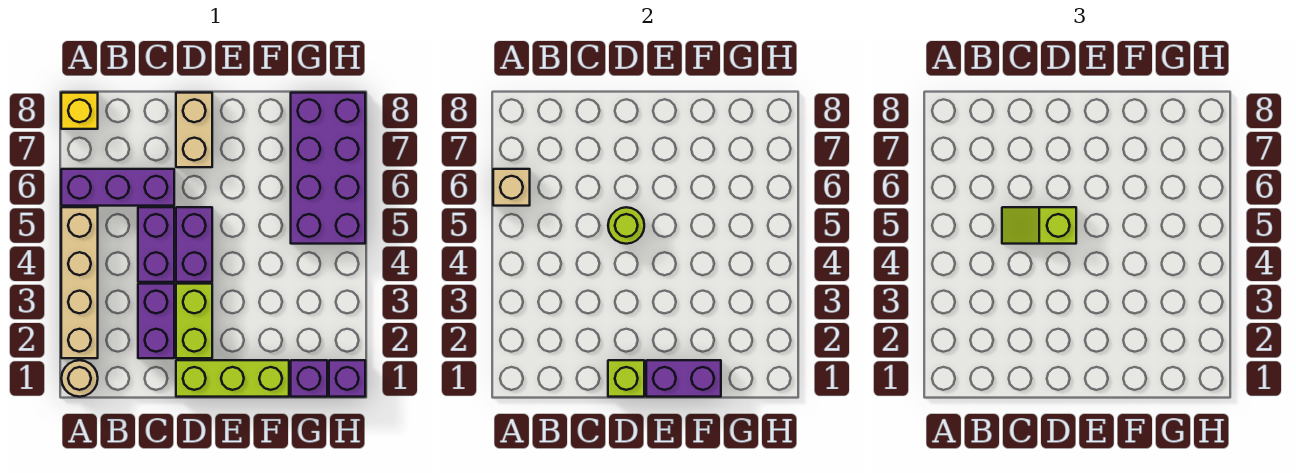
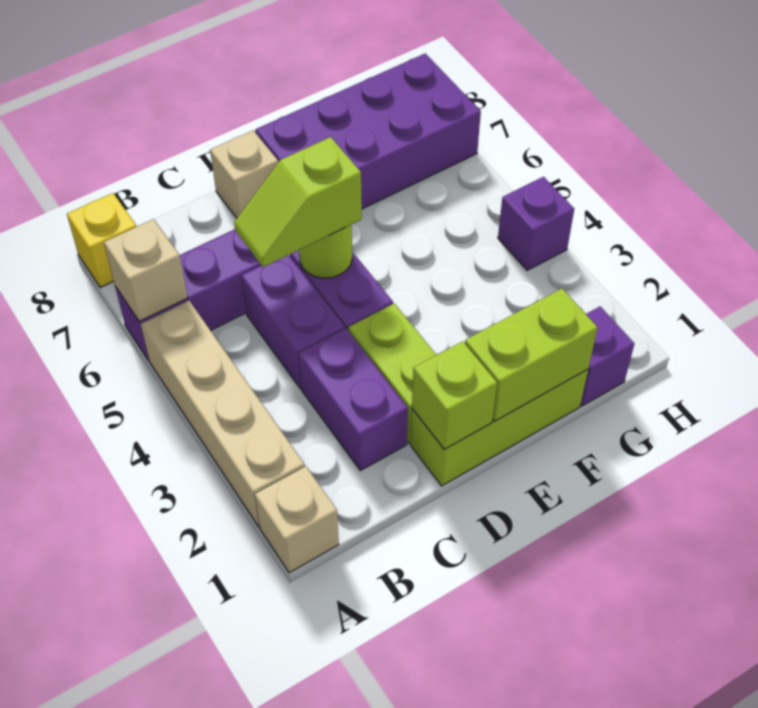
tan round brick A1 level 1 -> tan brick A1 level 1
tan brick D7:D8 level 1 -> tan brick D8 level 1
purple brick E1:F1 level 2 -> lime brick E1:F1 level 2
purple brick G5:H8 level 1 -> purple brick E7:H8 level 1
purple brick H1 level 1 -> purple brick H4 level 1

